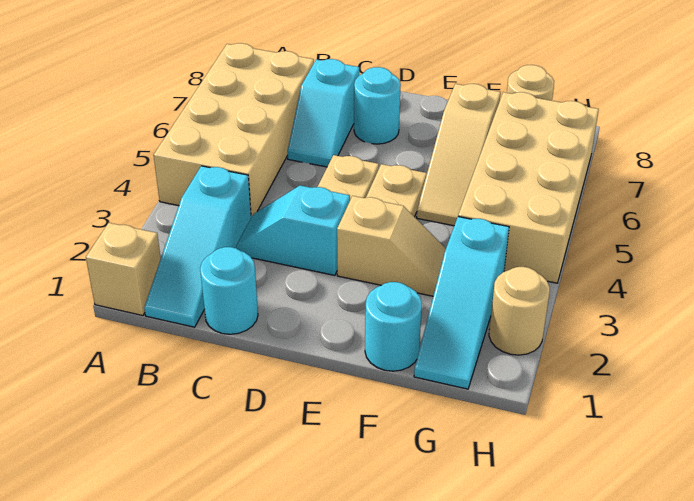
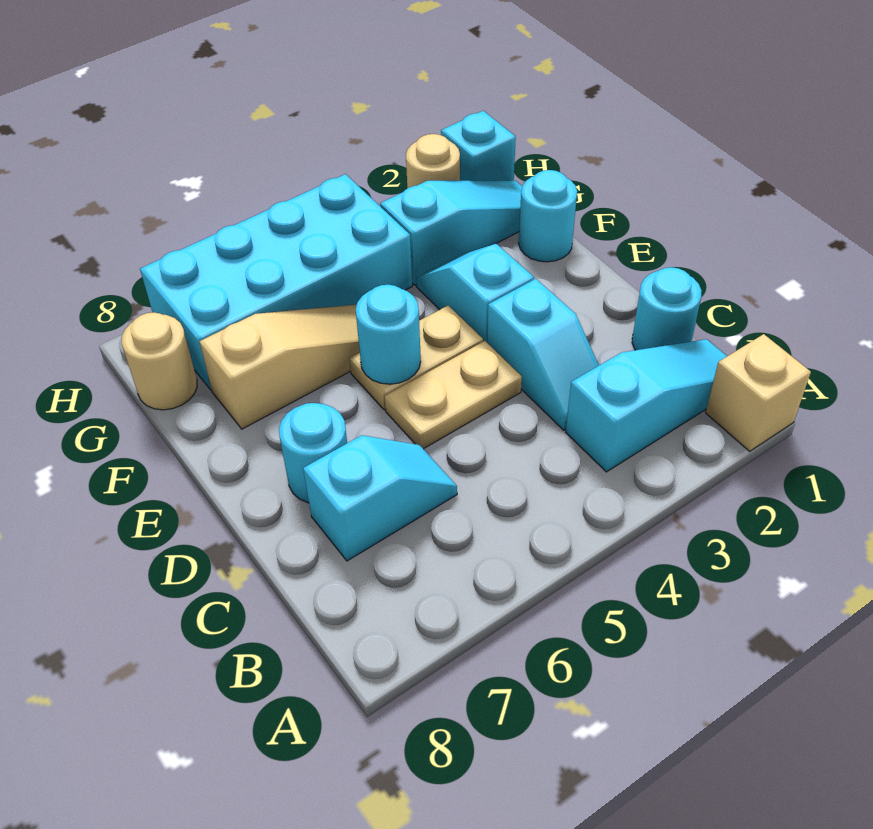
tan brick A4:B7 level 1 -> none
tan slope E3:F3 level 1 top E -> cyan slope E3:F3 level 1 top E
none -> cyan round brick E5 level 2
tan brick G4:H7 level 1 -> cyan brick G4:H7 level 1
none -> cyan brick H1 level 1

